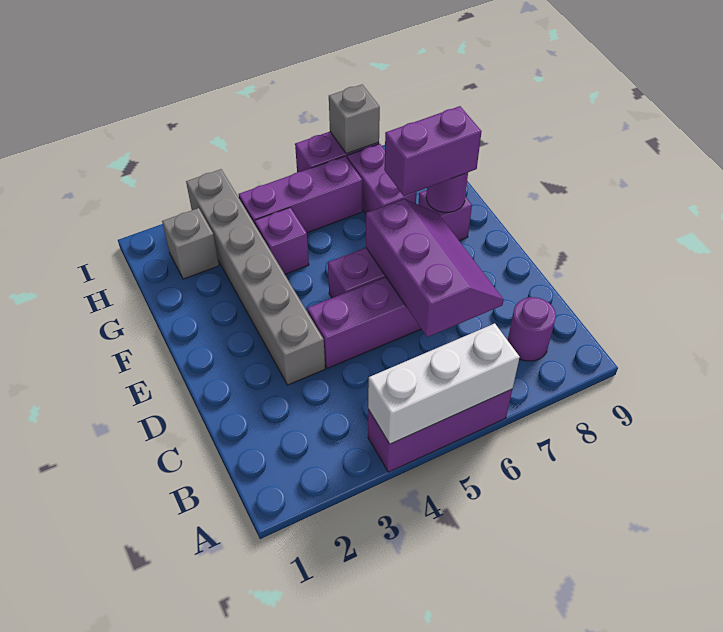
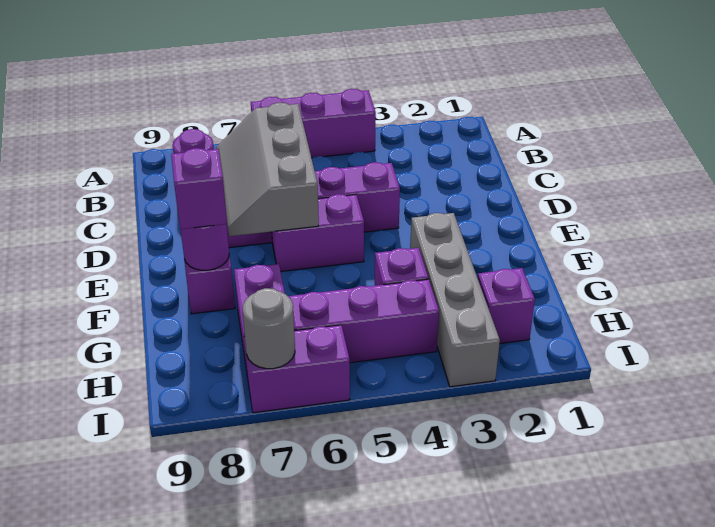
white brick A4:A6 level 2 -> none
purple slope C6:E7 level 2 top 6 -> grey slope C6:E7 level 2 top 6
grey brick D3:I3 level 1 -> grey brick F3:I3 level 1
purple brick F7:F8 level 3 -> purple brick F8 level 3
grey brick H2 level 1 -> purple brick H2 level 1
grey brick I7 level 2 -> grey round brick I7 level 2

